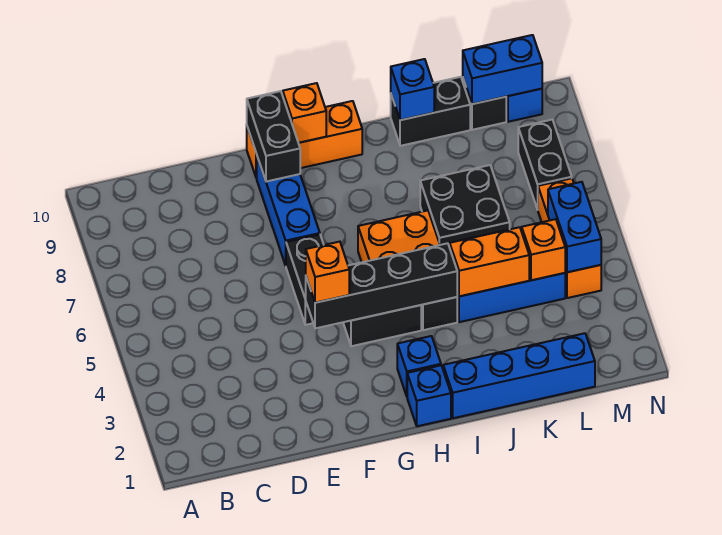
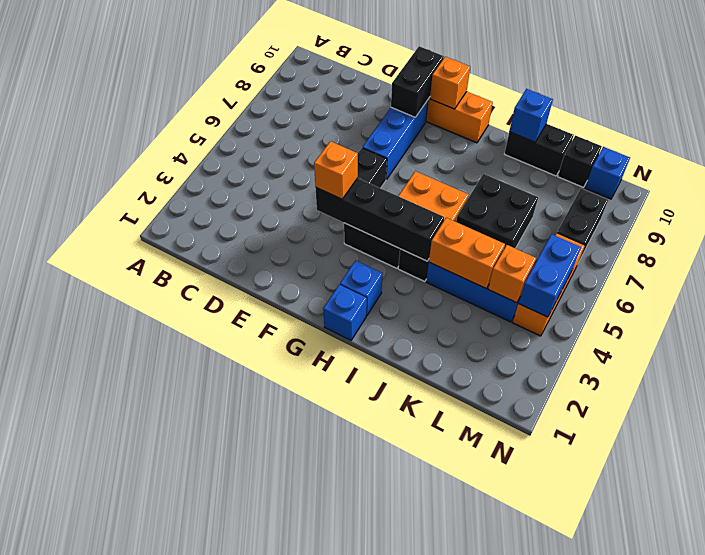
blue brick I1:L1 level 1 -> none
blue brick L10:M10 level 2 -> none

